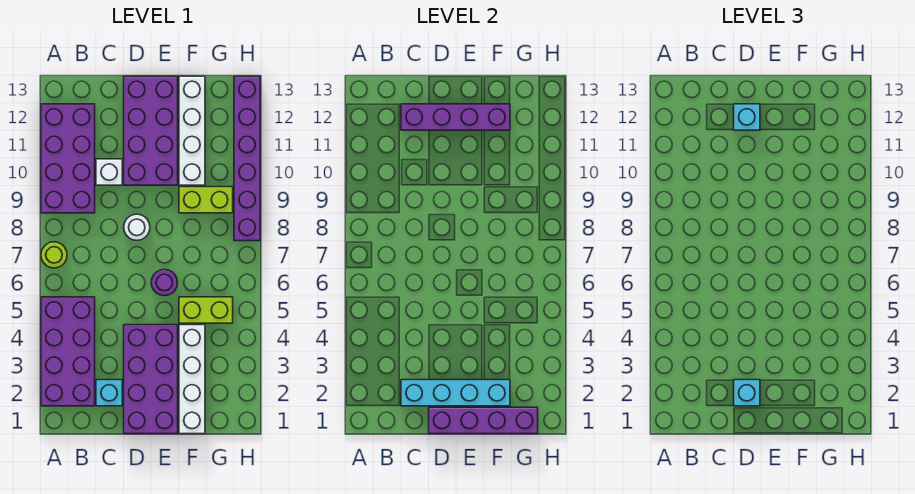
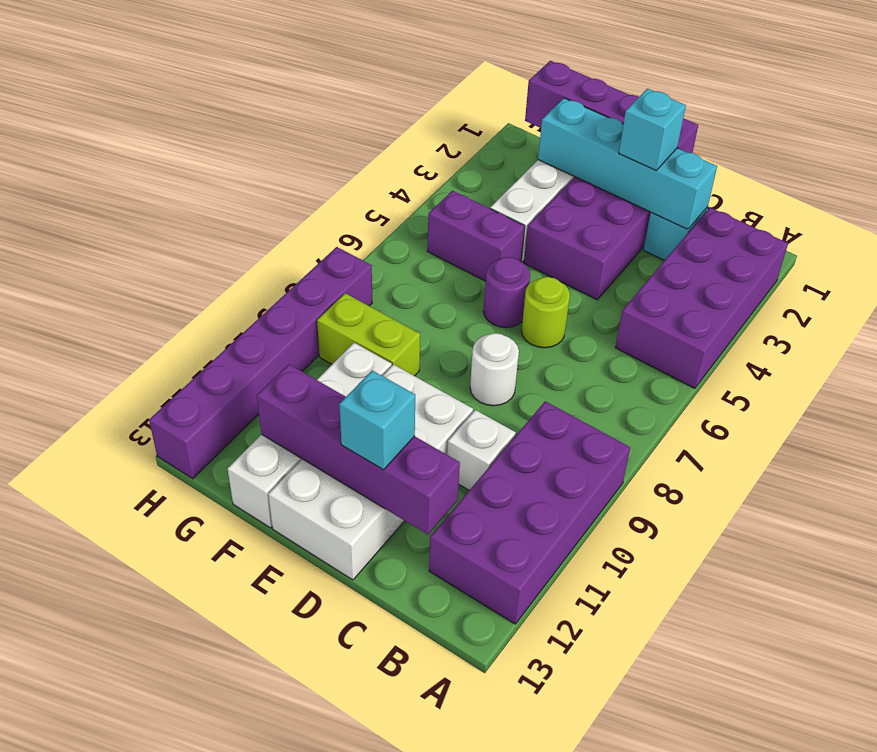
lime round brick A7 level 1 -> lime round brick D6 level 1
purple brick D10:E13 level 1 -> white brick D10:E13 level 1
lime brick F5:G5 level 1 -> purple brick F5:G5 level 1

